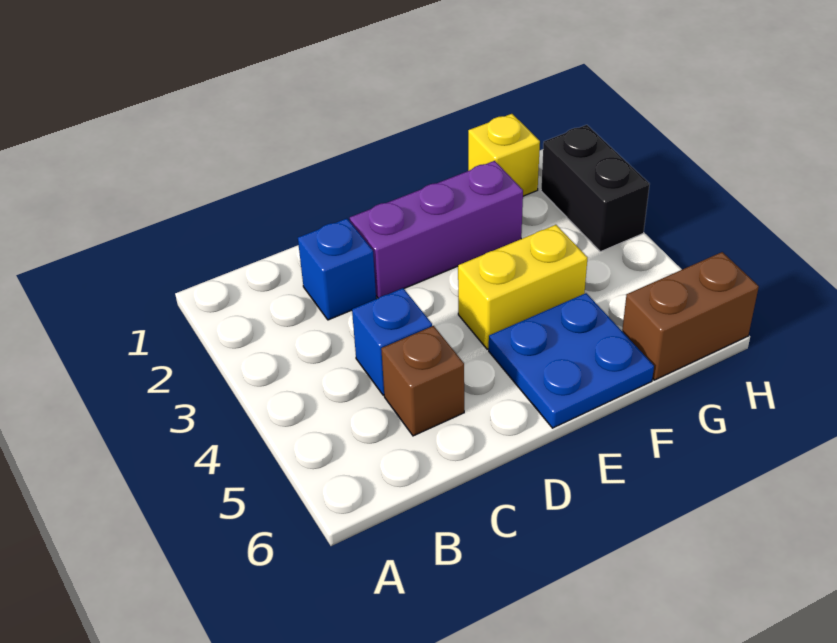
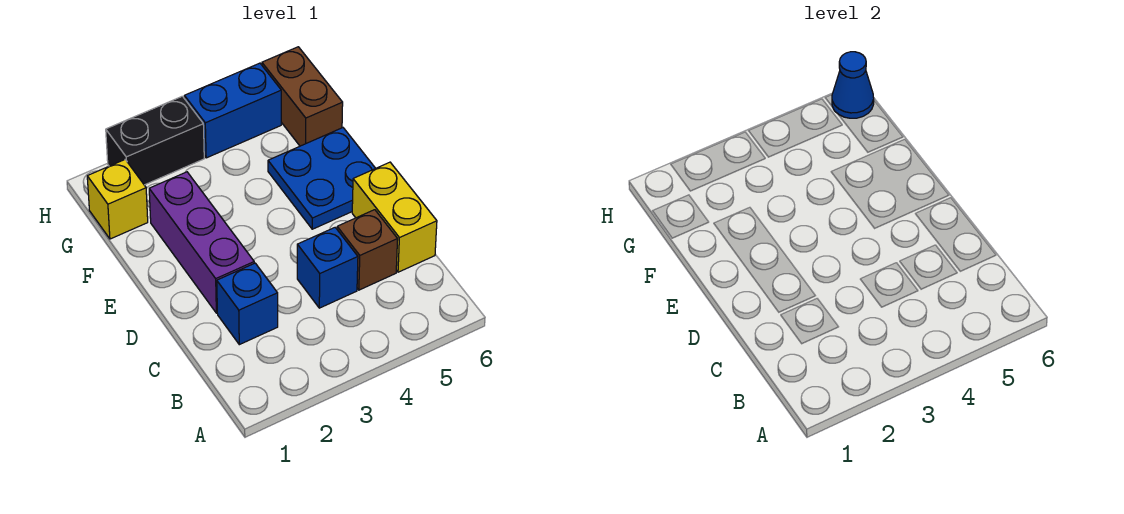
yellow brick E4:F4 level 1 -> yellow brick C6:D6 level 1
none -> blue brick H4:H5 level 1
none -> blue cone H6 level 2

